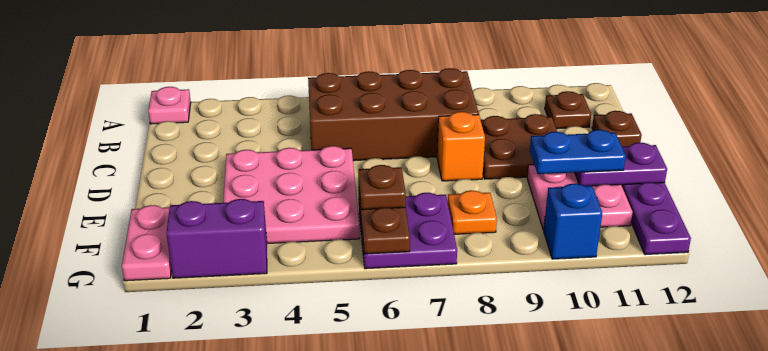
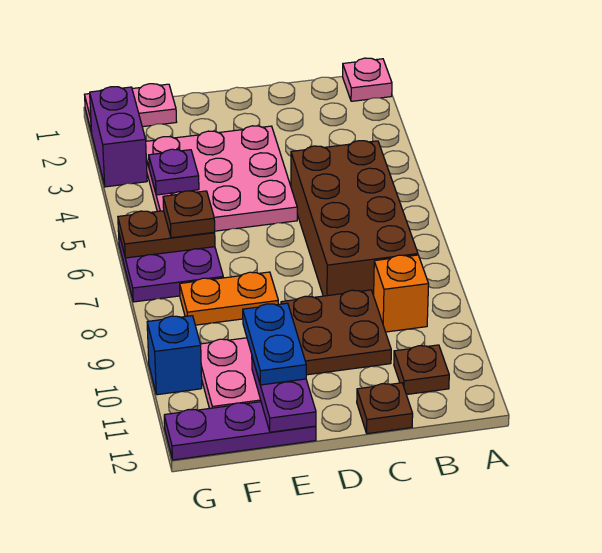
orange brick D8 level 1 -> orange brick B9 level 1
none -> purple plate F4 level 2
orange plate F8 level 1 -> orange plate E8:F8 level 1

